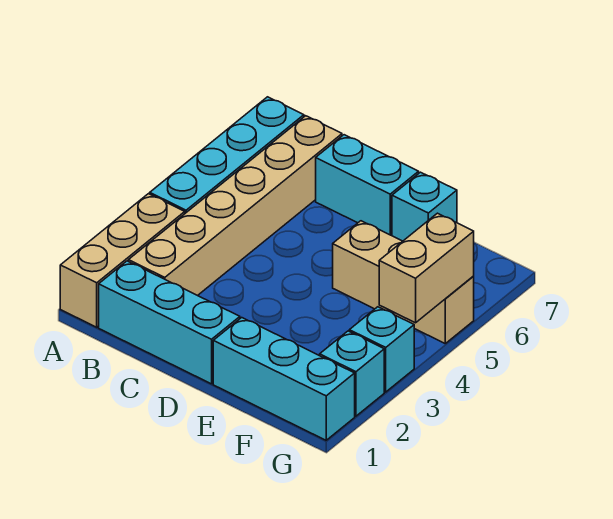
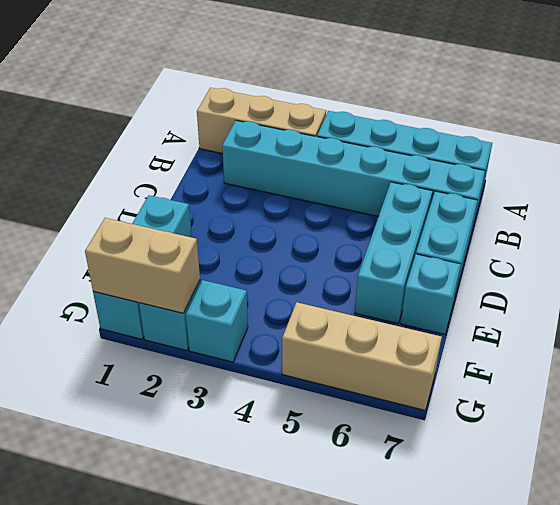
cyan brick B1:D1 level 1 -> cyan brick C6:E6 level 1
tan brick B2:B7 level 1 -> cyan brick B2:B7 level 1
tan brick E5:G5 level 1 -> tan brick G5:G7 level 1
tan brick G4:G5 level 2 -> tan brick G1:G2 level 2

